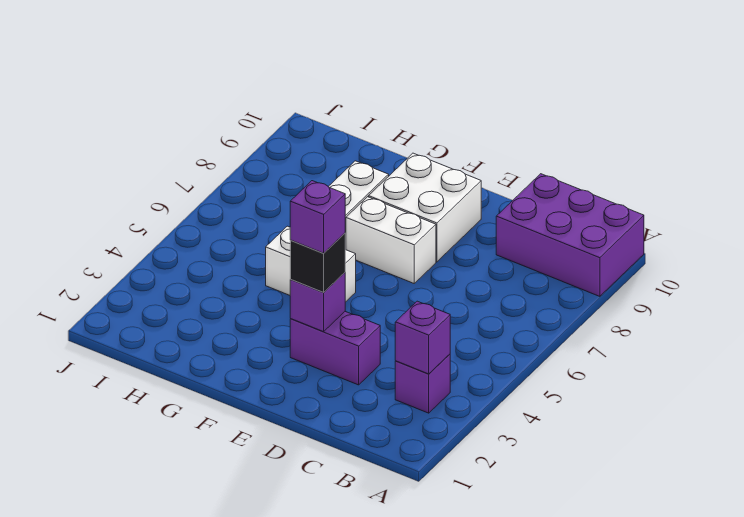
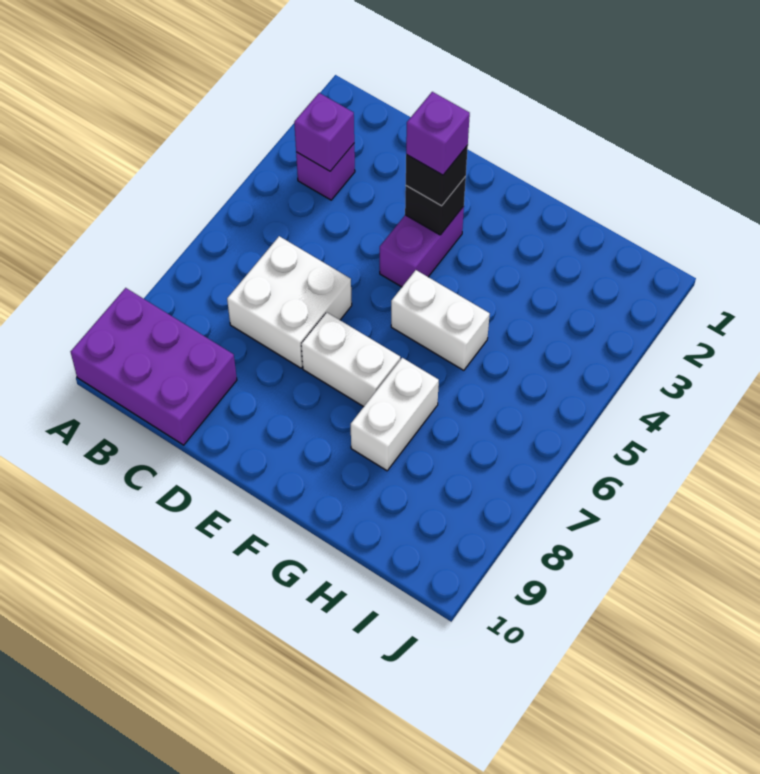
purple brick D3:E3 level 1 -> purple brick E3:E4 level 1
purple brick E3 level 2 -> black brick E3 level 2
white brick E8:F9 level 1 -> white brick C6:D7 level 1

